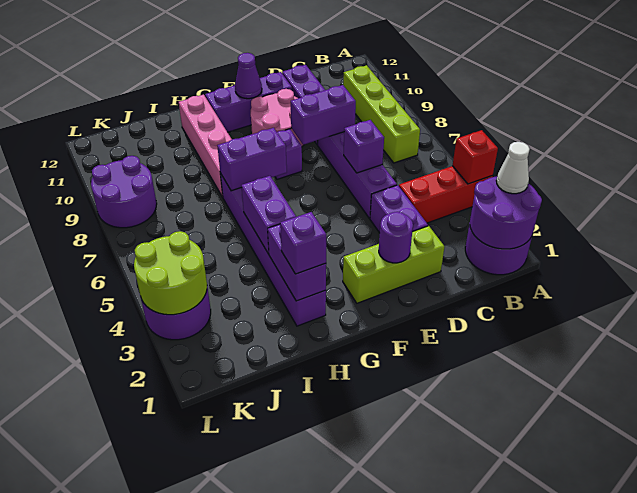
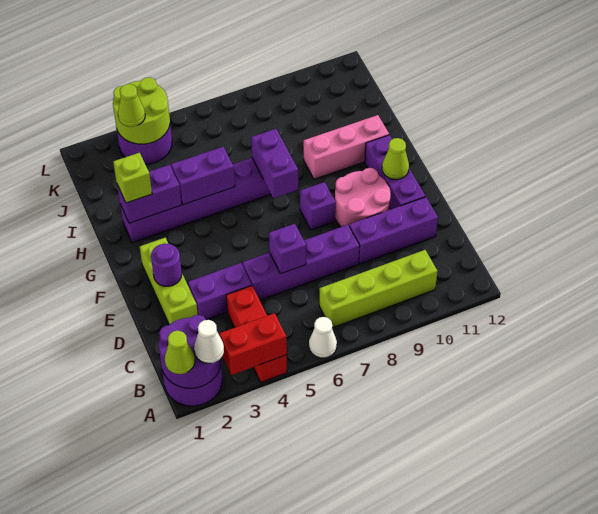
none -> lime cone A1 level 3
red brick A4 level 2 -> red brick A3:A4 level 2
none -> white cone A6 level 1
purple brick D8:E8 level 2 -> none
purple cone F11 level 2 -> lime cone F11 level 2
purple brick H2 level 3 -> lime brick H2 level 3
pink brick H8:H11 level 1 -> pink brick H9:H11 level 1
none -> lime cone K3 level 3
purple round brick K8:L9 level 1 -> none

